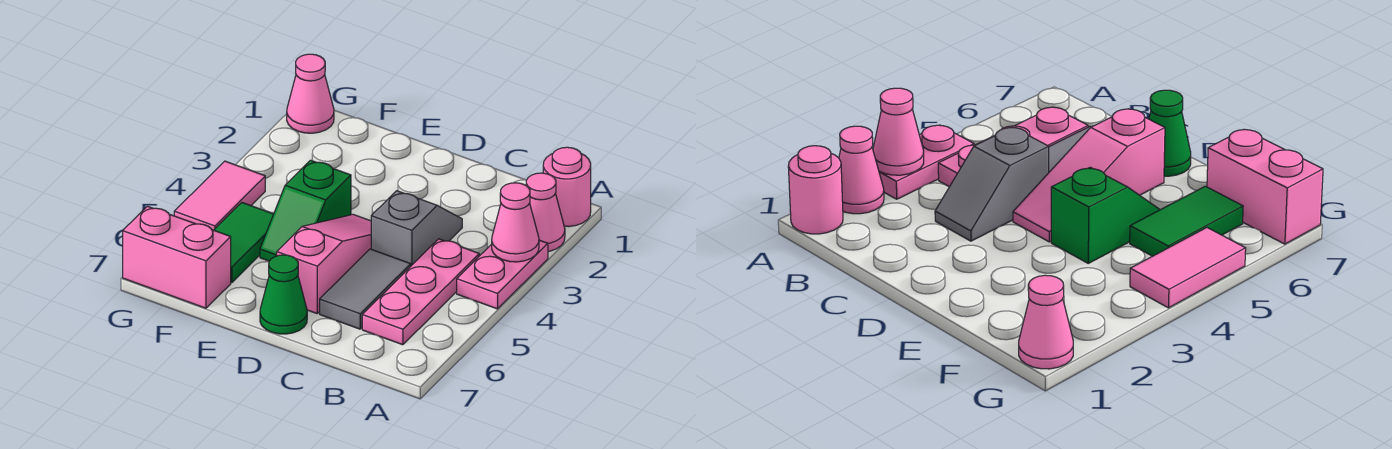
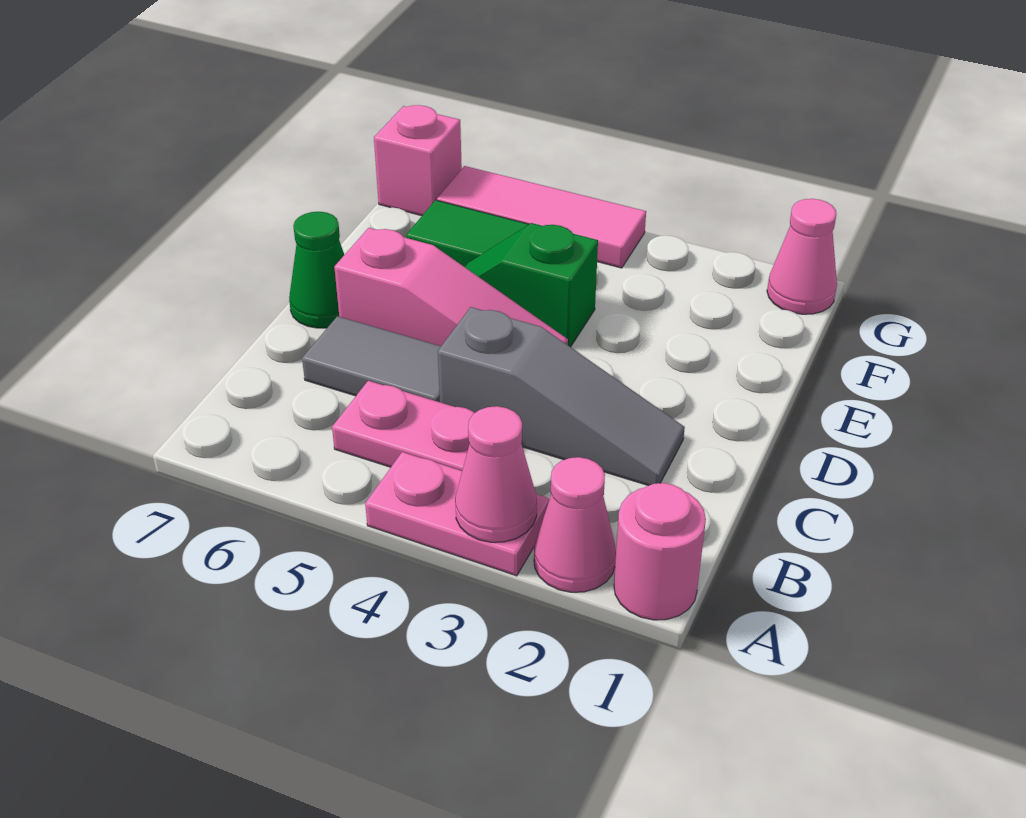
pink plate B4:B6 level 1 -> pink plate B4:B5 level 1
grey slope C3:C4 level 1 top 4 -> grey slope C2:C4 level 1 top 4
pink brick F7:G7 level 1 -> pink brick G7 level 1
pink tile G4:G5 level 1 -> pink tile G4:G6 level 1

